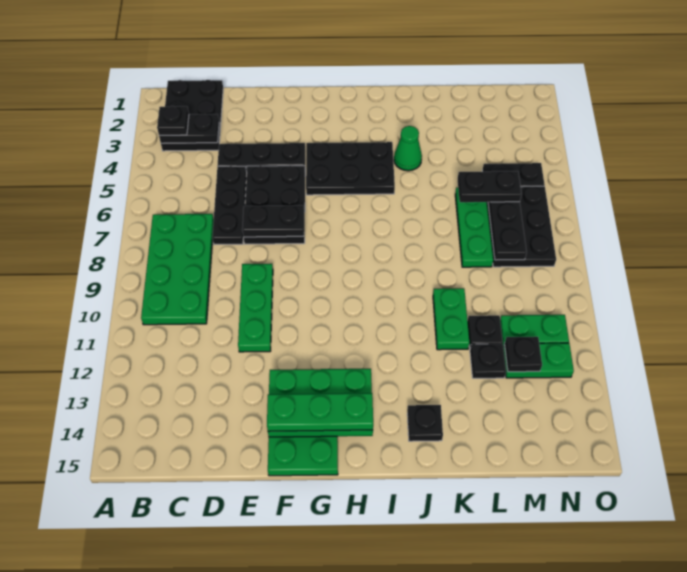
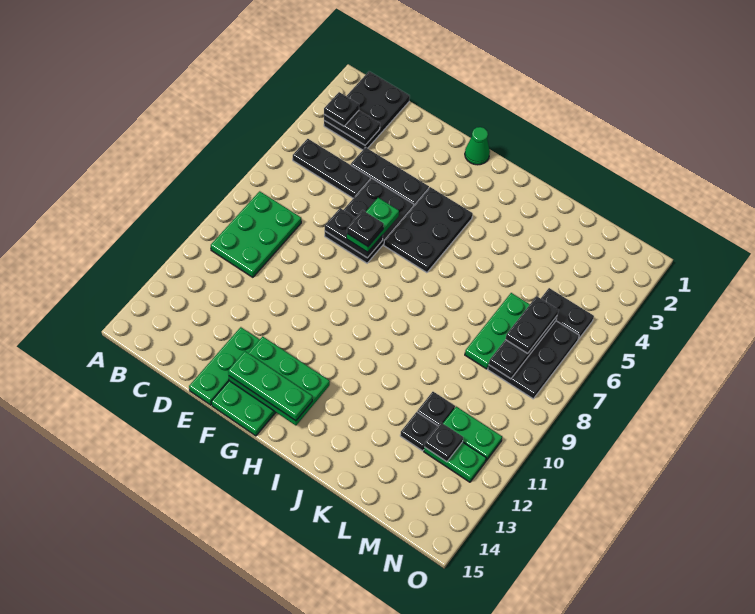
green plate B7:C10 level 1 -> green plate B8:C10 level 1
black plate D5:D7 level 1 -> black plate B5:D5 level 1
green plate E9:E11 level 1 -> green plate E13:E15 level 1
black plate G4:I5 level 1 -> black plate G4:H6 level 1
green cone J4 level 1 -> green cone G1 level 1
black plate J14 level 1 -> black plate F7 level 4
green plate K10:K11 level 1 -> green plate F6:F7 level 3
black plate L6:M6 level 3 -> black plate M6:M7 level 3

